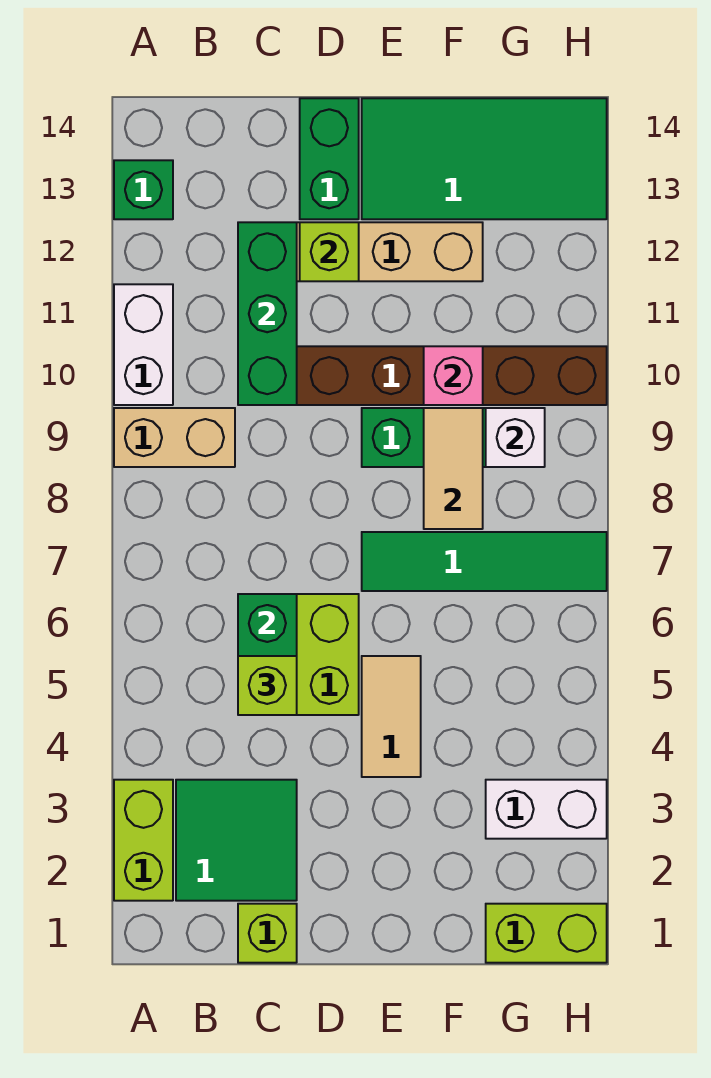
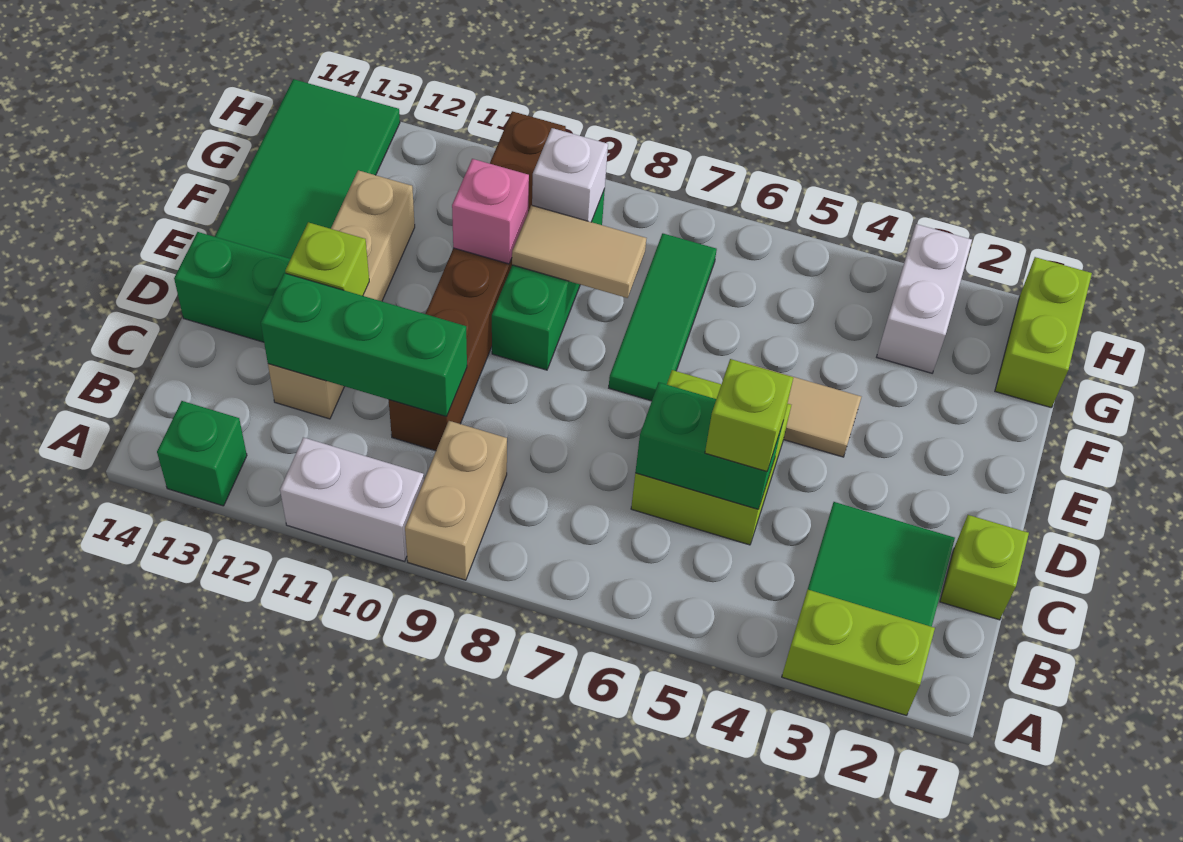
green tile E7:H7 level 1 -> green tile E7:G7 level 1

